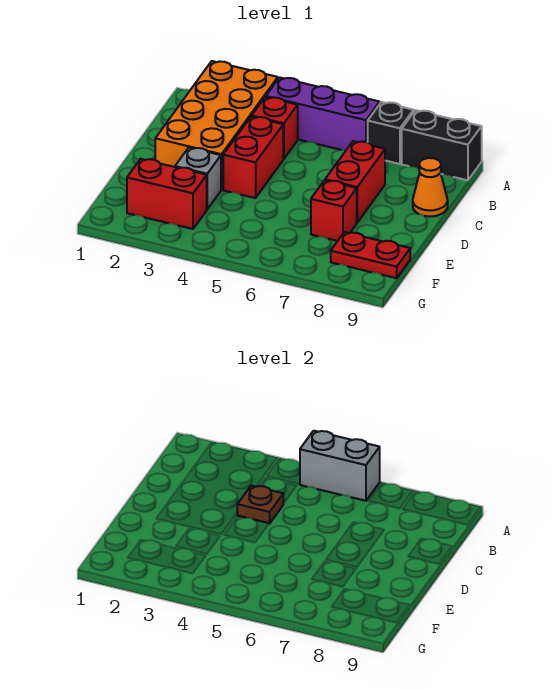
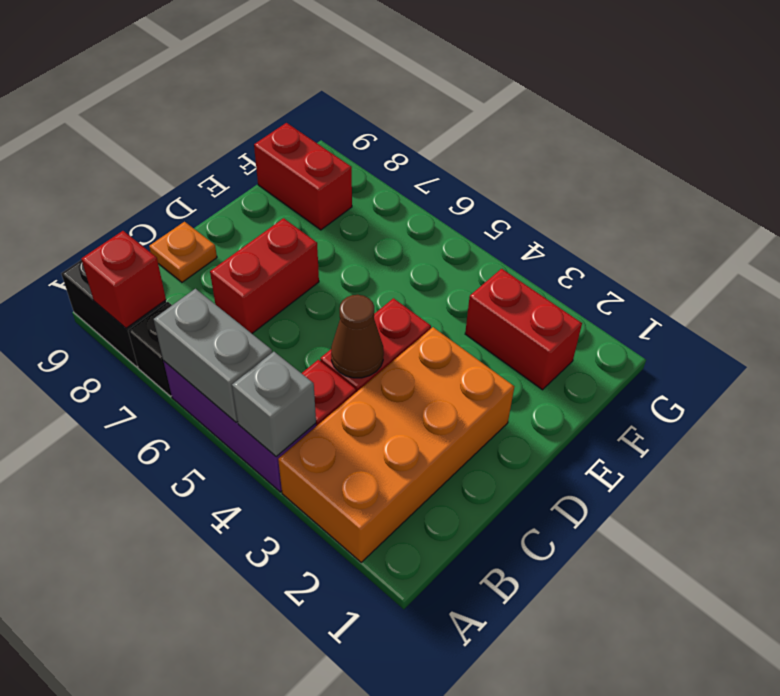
brown plate C4 level 2 -> brown cone C4 level 2
orange cone C9 level 1 -> orange plate C9 level 1
grey brick E3 level 1 -> grey brick A4 level 2
red brick E7 level 1 -> red brick A8 level 2
red plate F8:F9 level 1 -> red brick F8:F9 level 1

